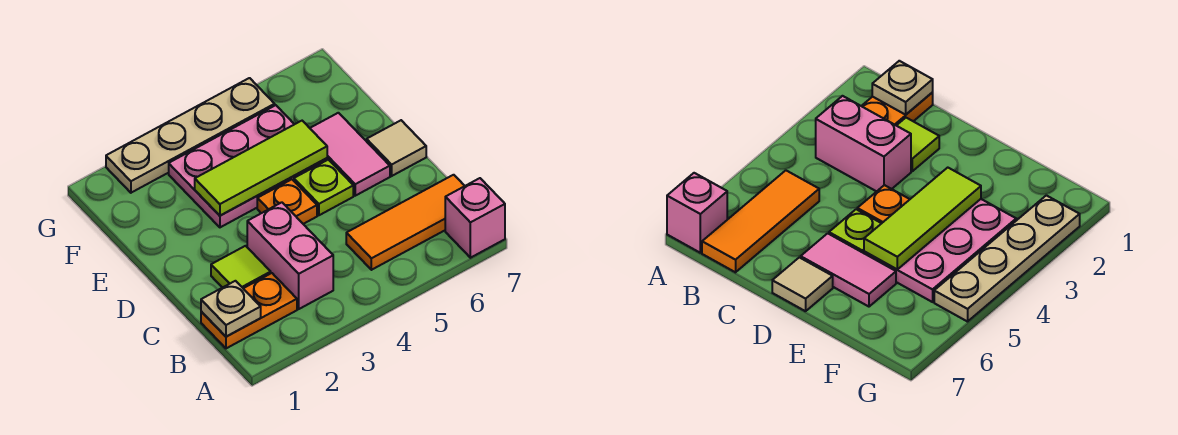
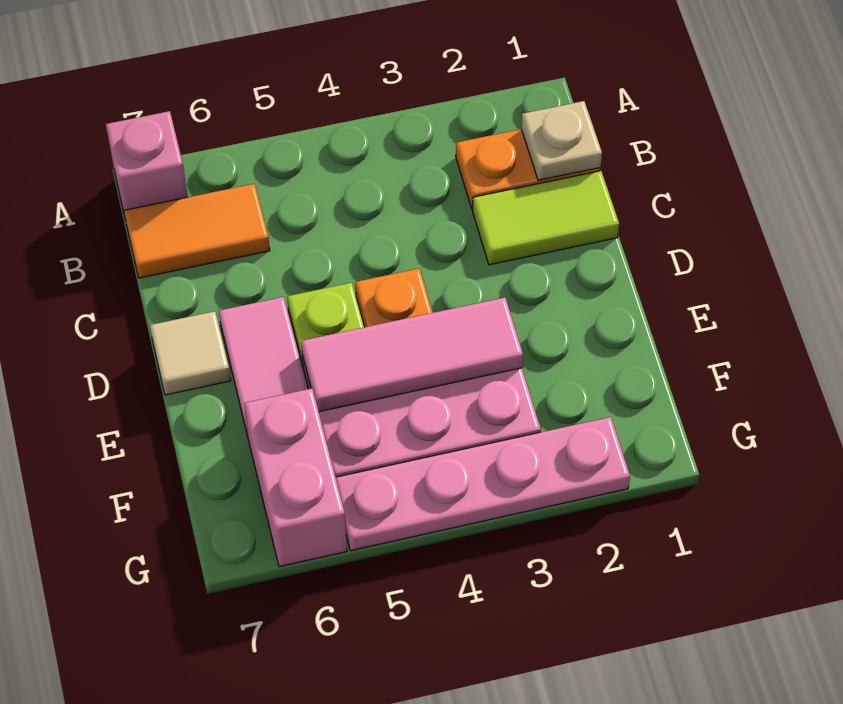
pink brick B3:C3 level 1 -> pink brick F6:G6 level 1
orange tile B5:B7 level 1 -> orange tile B6:B7 level 1
lime tile C2 level 1 -> lime tile C1:C2 level 1
lime tile E3:E5 level 2 -> pink tile E3:E5 level 2
tan plate G2:G5 level 1 -> pink plate G2:G5 level 1

